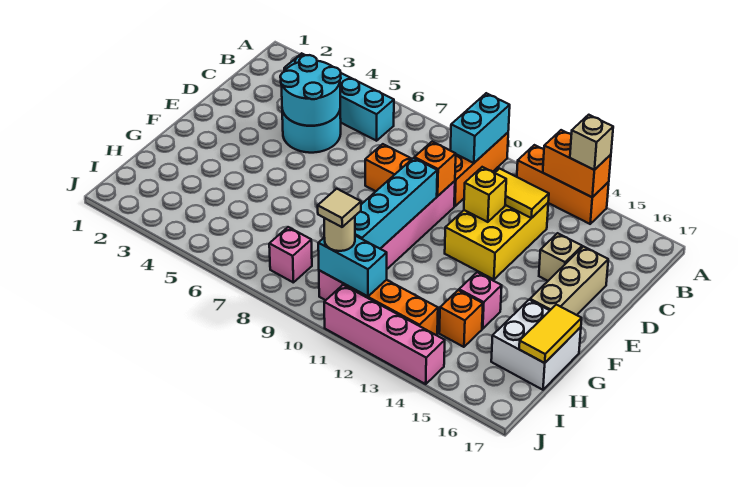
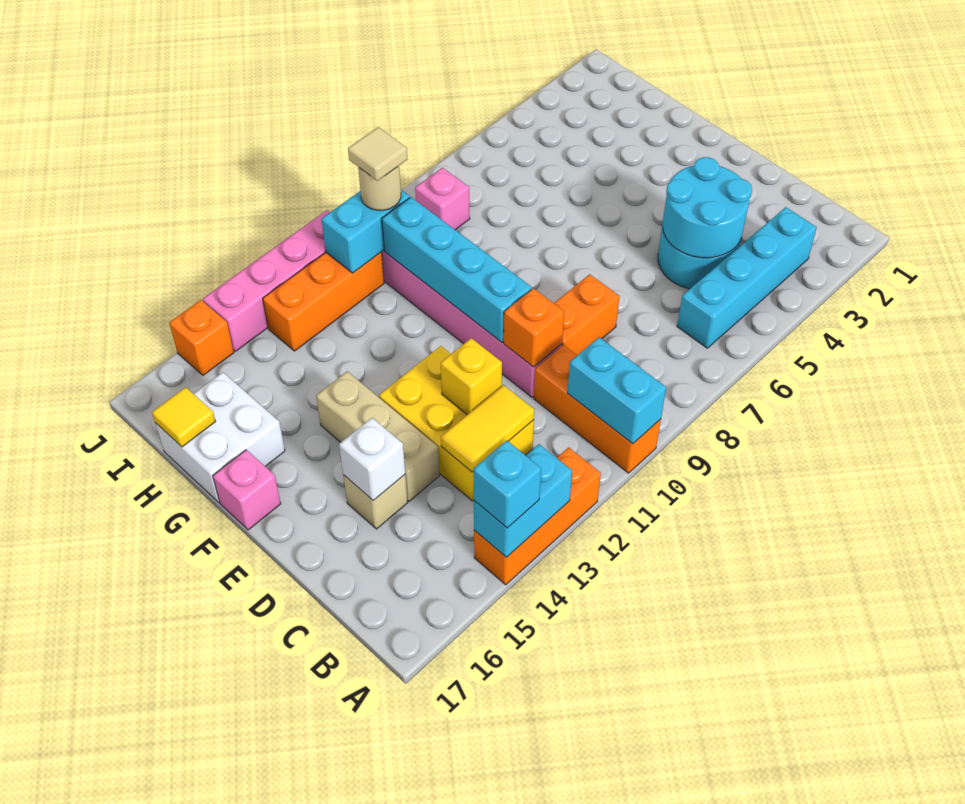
orange brick A13:A14 level 2 -> cyan brick A13:A14 level 2
tan brick A14 level 3 -> cyan brick A14 level 3
none -> white brick D15 level 2
tan brick D16:F16 level 1 -> tan brick D14:F14 level 1
pink brick G14 level 1 -> pink brick F17 level 1
yellow tile G17:H17 level 2 -> yellow tile H17 level 2
orange brick H14 level 1 -> orange brick J15 level 1

